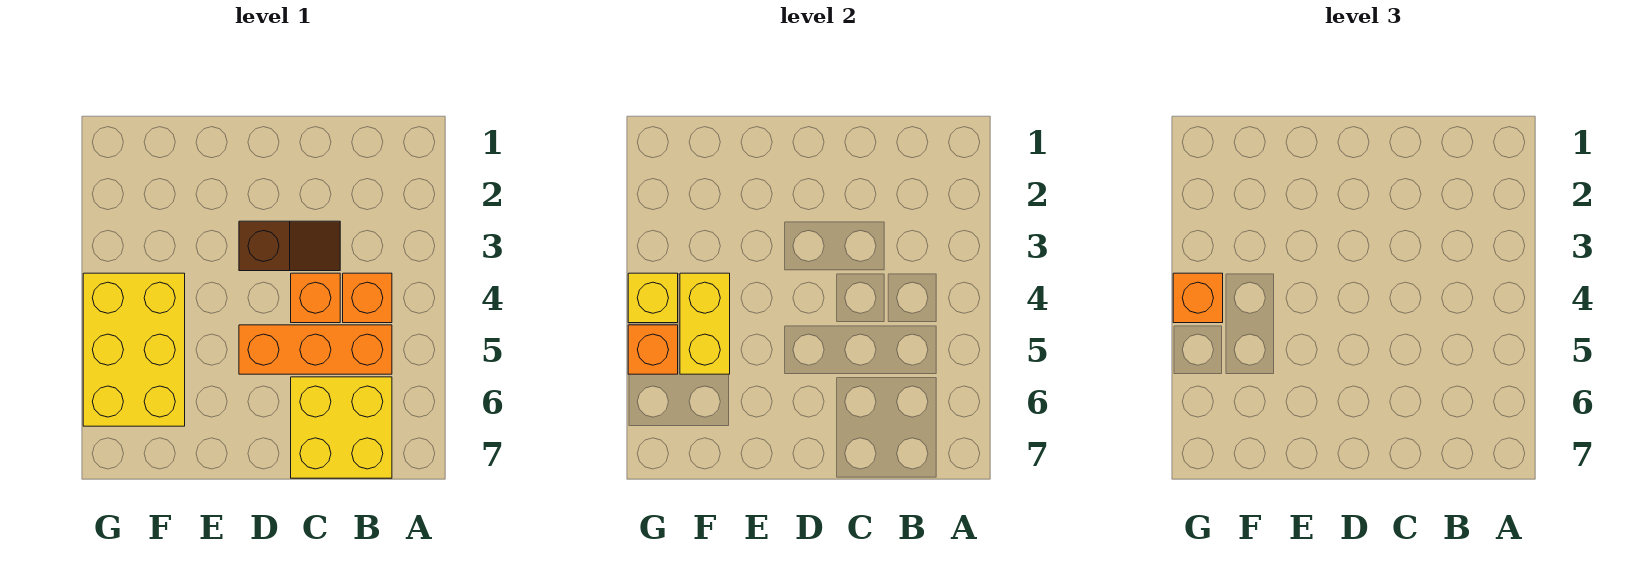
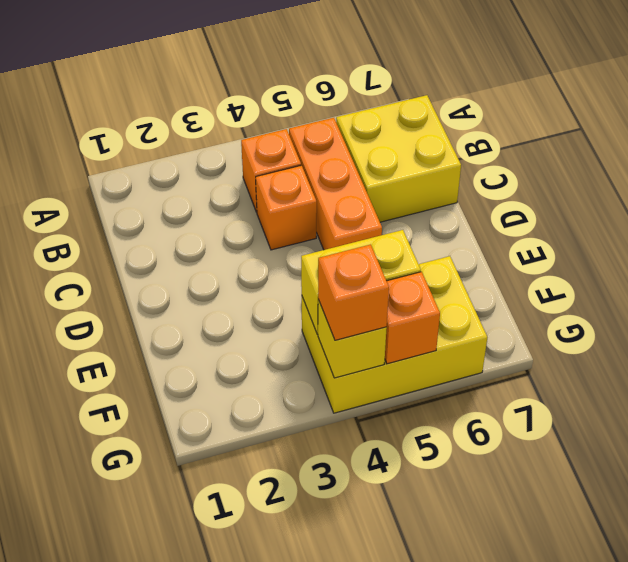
brown slope C3:D3 level 1 top D -> none

